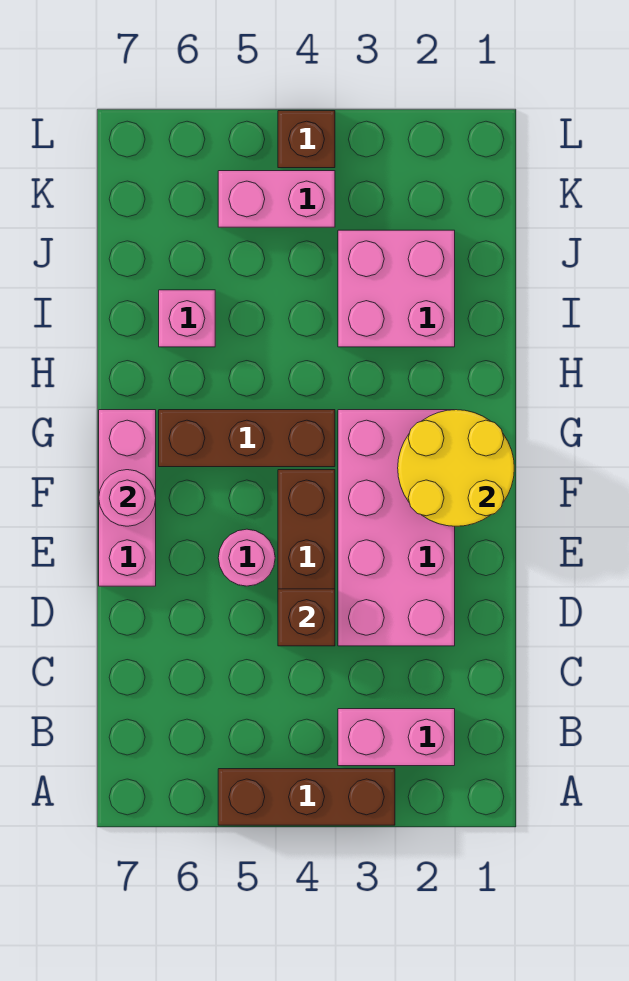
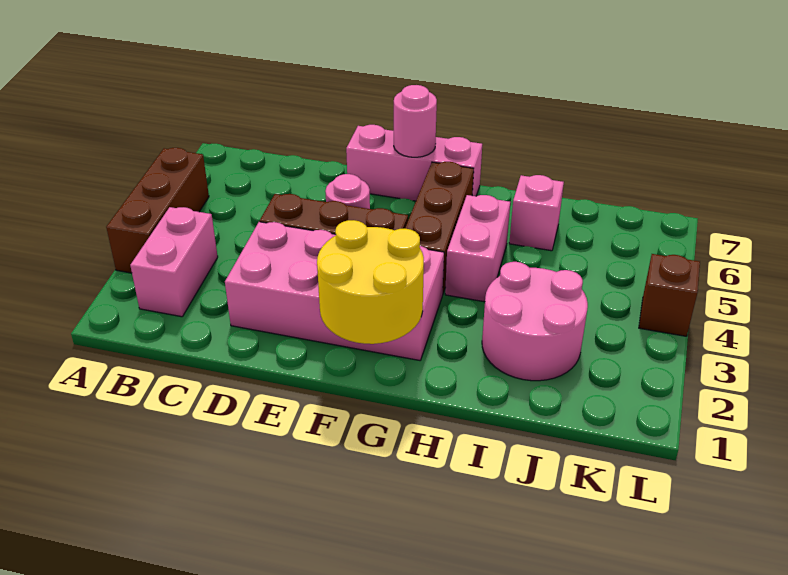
brown brick D4 level 2 -> none
pink brick I2:J3 level 1 -> pink round brick I2:J3 level 1
pink brick K4:K5 level 1 -> pink brick H4:H5 level 1

